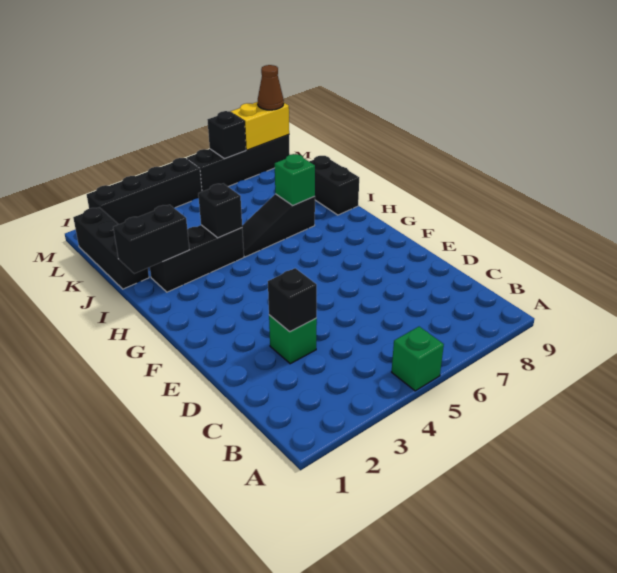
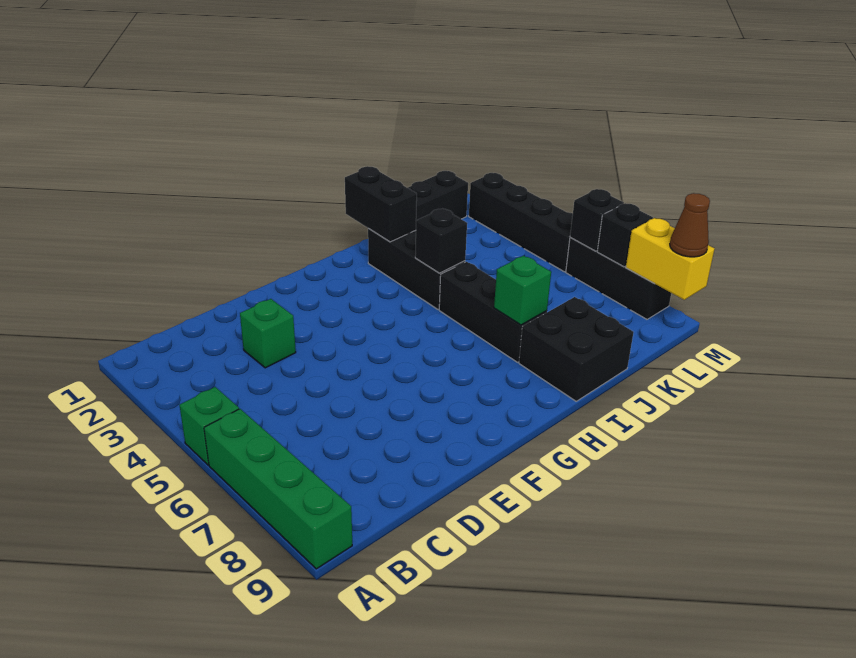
none -> green brick A6:A9 level 1
black brick D3 level 2 -> black brick M6 level 2
black slope I5:I7 level 1 top 7 -> black brick I5:I7 level 1
black brick I9:J9 level 1 -> black brick I8:J9 level 1
black brick M6:M9 level 1 -> black brick M6:M8 level 1

